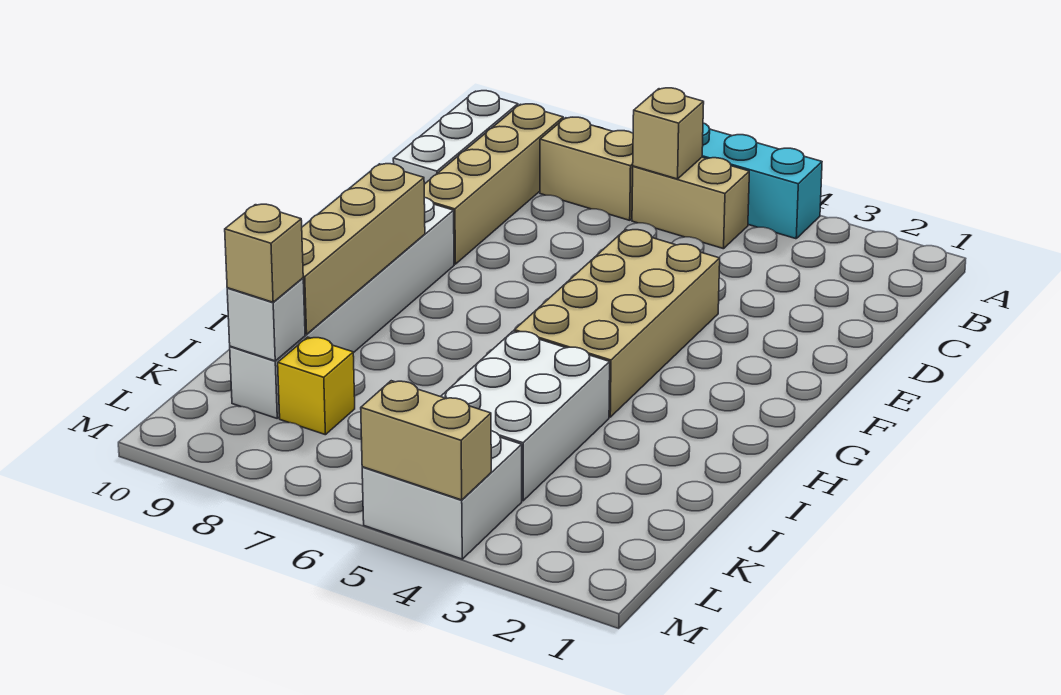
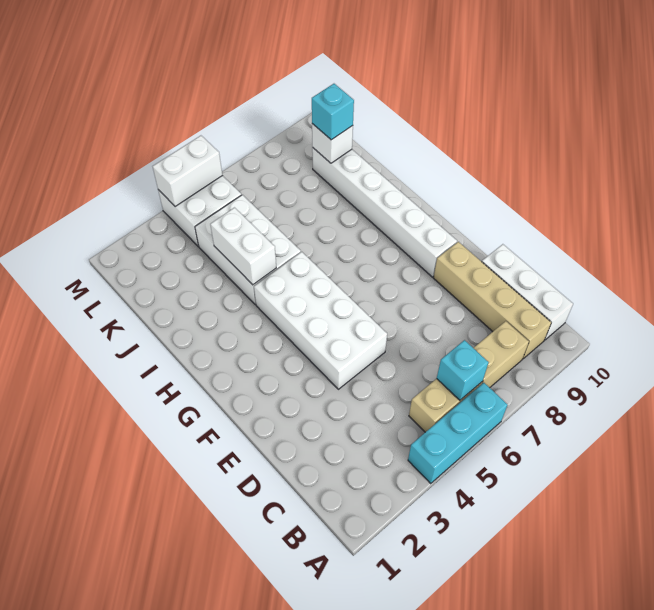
tan brick B6 level 2 -> cyan brick B6 level 2
tan brick E4:H5 level 1 -> white brick E4:H5 level 1
tan brick G9:J9 level 2 -> none
none -> white brick I4:J4 level 2
yellow brick K8 level 1 -> none
tan brick K9 level 3 -> cyan brick K9 level 3
tan brick M4:M5 level 2 -> white brick M4:M5 level 2

